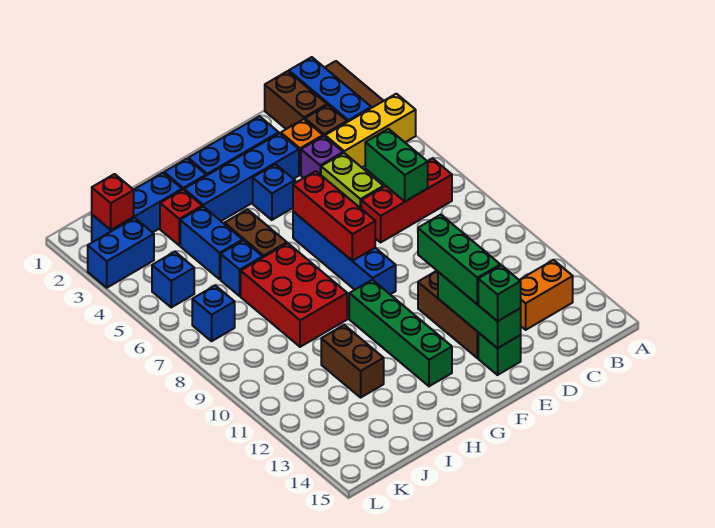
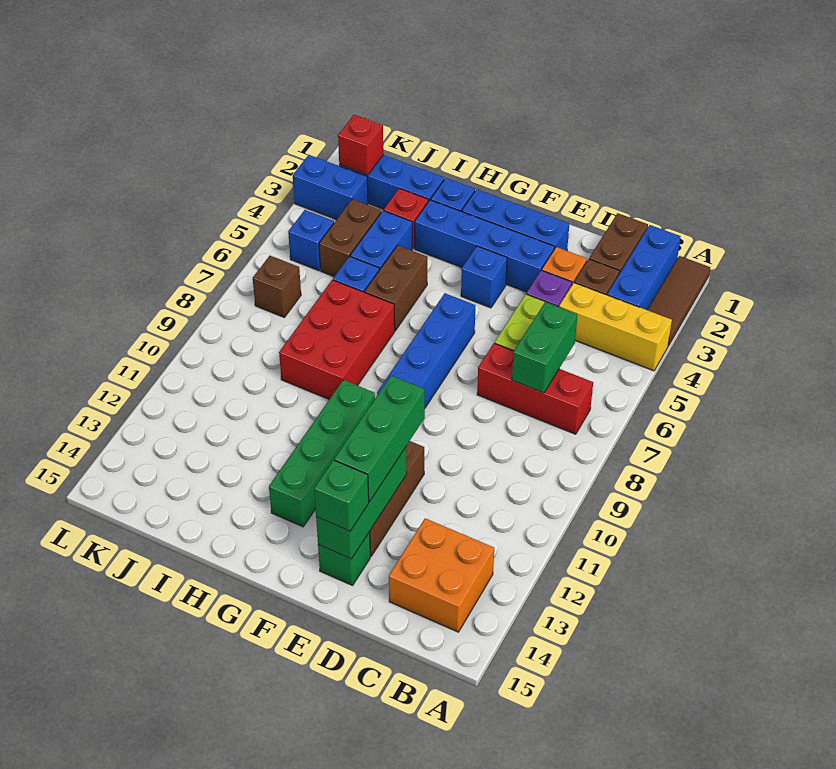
orange brick B13:C13 level 1 -> orange brick B13:C14 level 1
red brick F6:F8 level 2 -> none
brown brick I11:I12 level 1 -> brown brick J4:J5 level 1
blue brick K7 level 1 -> brown brick K7 level 1

